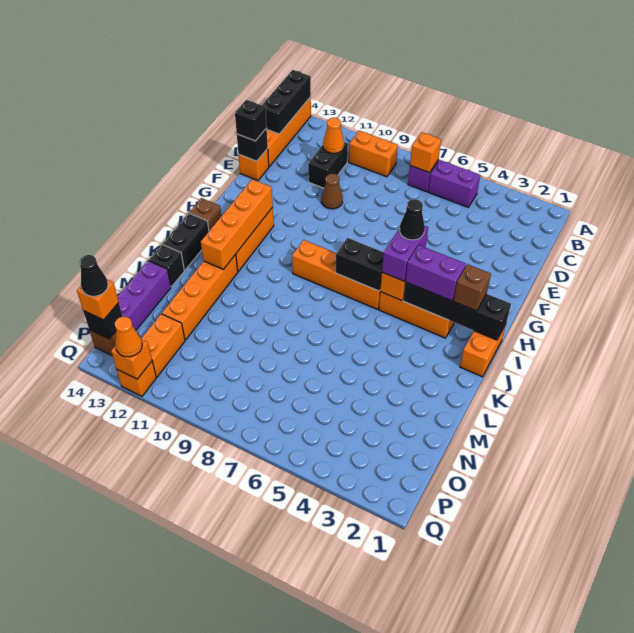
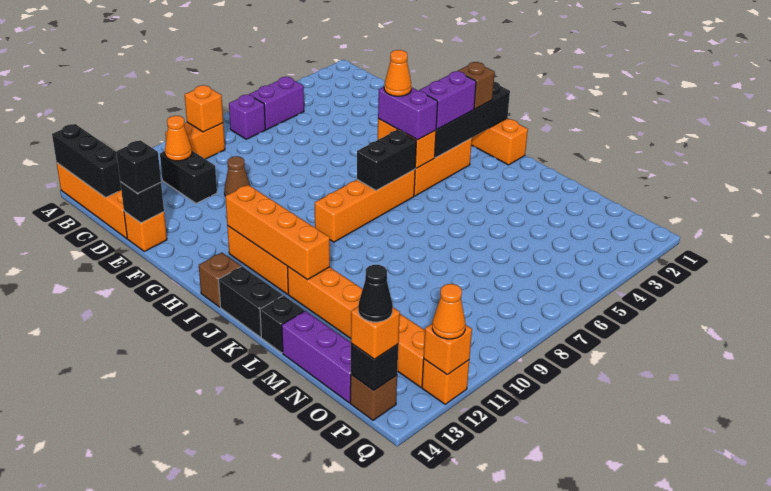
orange brick B7 level 2 -> orange brick B9 level 2
black cone H5 level 4 -> orange cone H5 level 4

